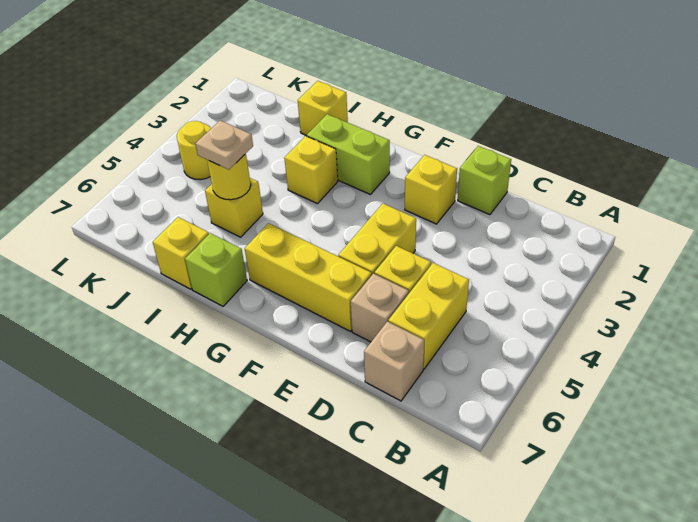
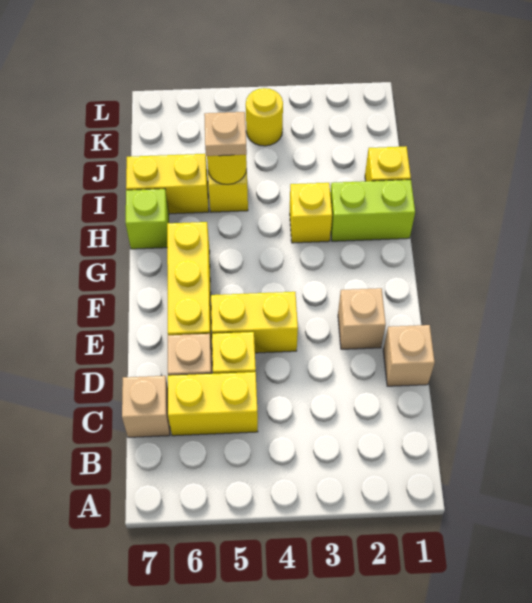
lime brick D1 level 1 -> tan brick D1 level 1
yellow brick E2 level 1 -> tan brick E2 level 1
lime brick G2:H2 level 1 -> lime brick H1:H2 level 1
yellow brick I7 level 1 -> yellow brick I6:I7 level 1

